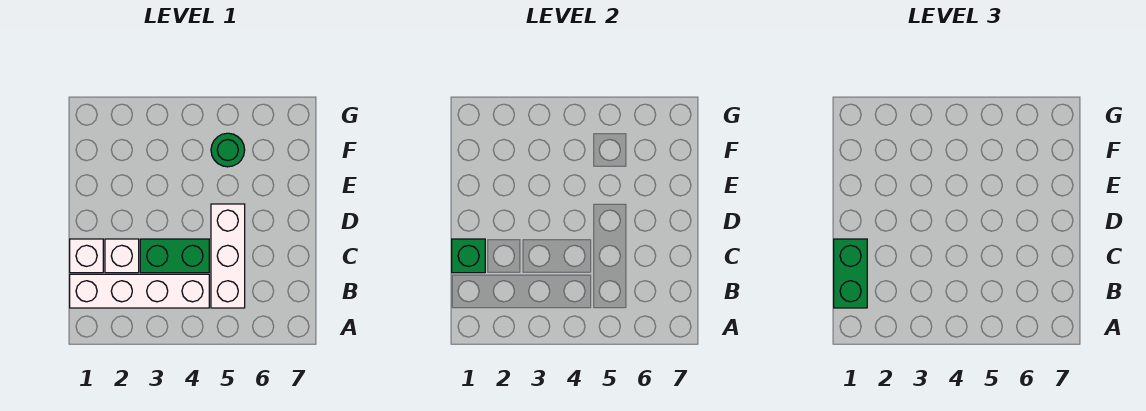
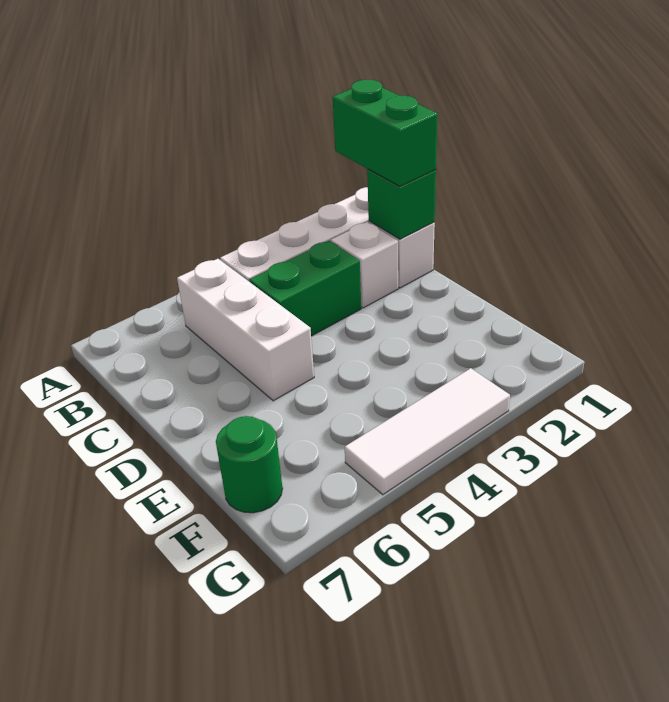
green round brick F5 level 1 -> green round brick F7 level 1
none -> white tile G3:G5 level 1

